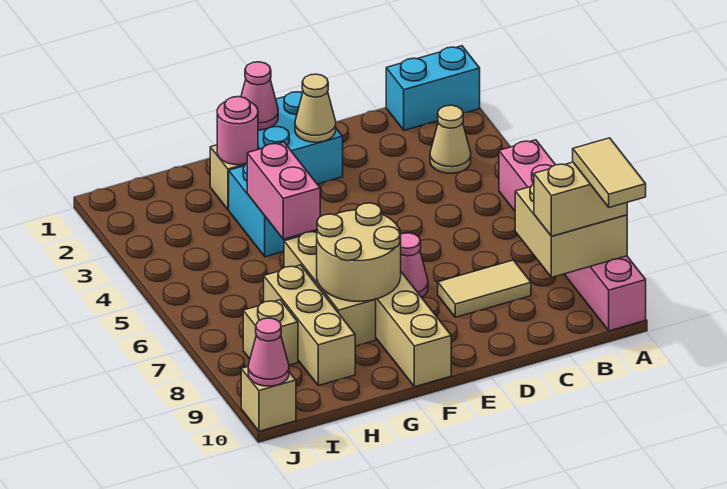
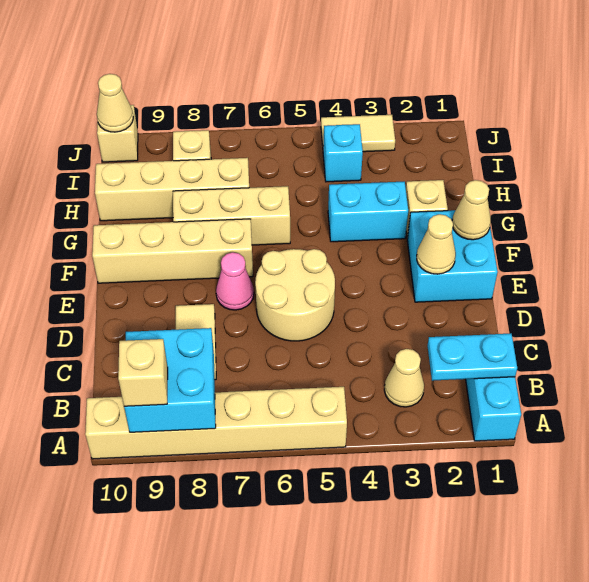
pink brick A5:A10 level 1 -> tan brick A5:A10 level 1
tan brick A8:B9 level 2 -> cyan brick A8:B9 level 2
tan brick A9:B9 level 3 -> tan brick A9 level 3
tan tile A9:A10 level 4 -> tan tile J3:J4 level 1
none -> cyan plate B1:B2 level 2
pink cone F1 level 2 -> tan cone F1 level 2
tan round brick F7:G8 level 2 -> tan round brick D5:E6 level 1
pink round brick G2 level 2 -> none
pink brick G4:G5 level 2 -> none
tan brick H7:H9 level 1 -> tan brick H7:H10 level 1
none -> cyan brick I4 level 1
pink cone J10 level 2 -> tan cone J10 level 2

